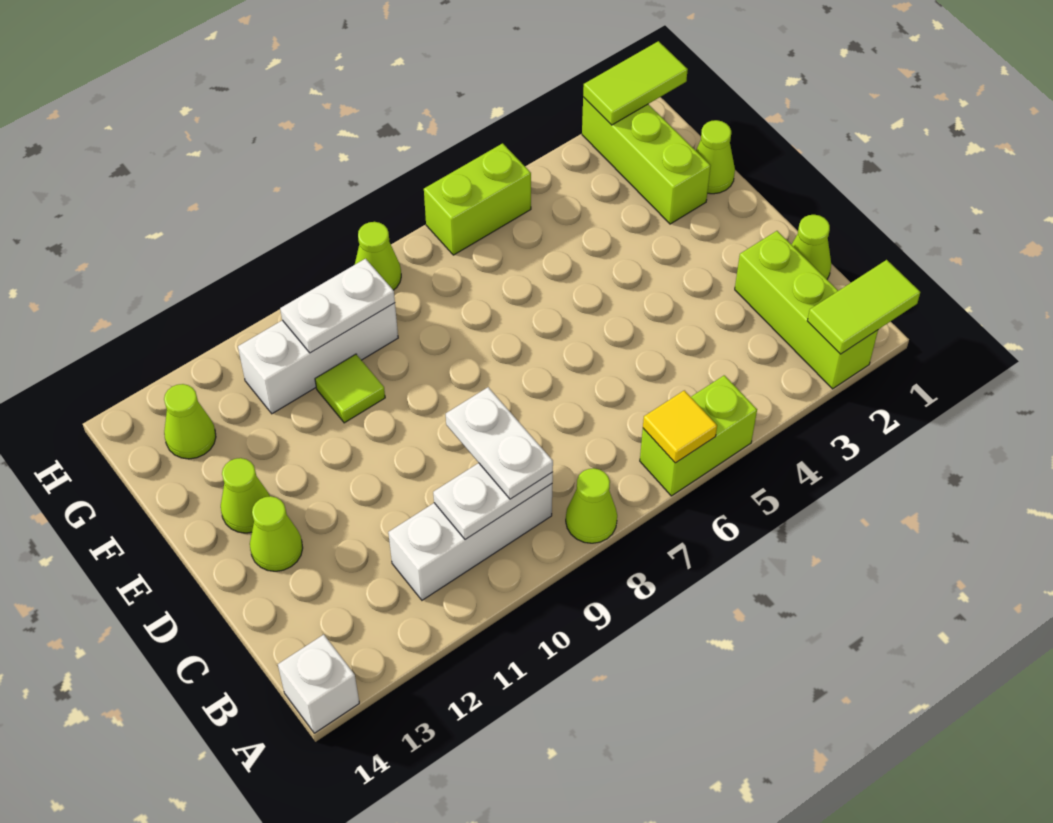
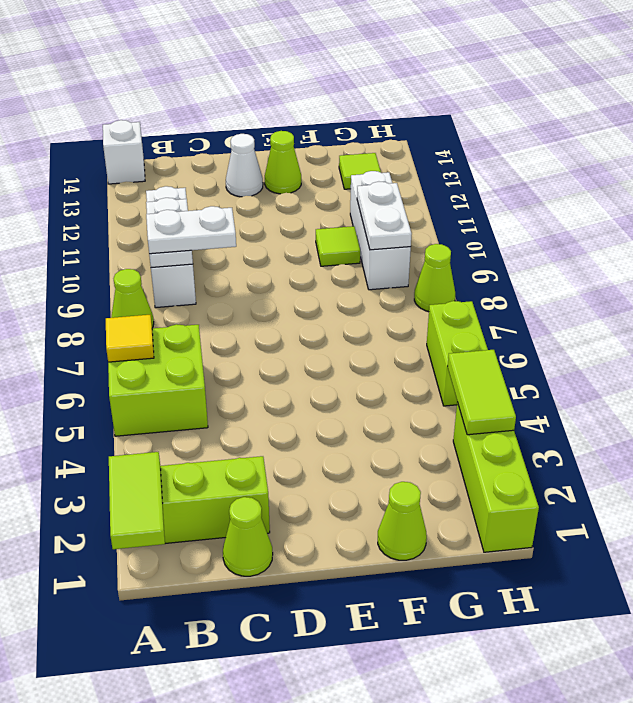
lime brick A5:A6 level 1 -> lime brick A5:B6 level 1
lime cone D13 level 1 -> white cone D13 level 1
lime brick F2:H2 level 1 -> lime brick H1:H3 level 1
lime cone G13 level 1 -> lime tile G13 level 1
lime tile H1:H2 level 2 -> lime tile H3:H4 level 2

